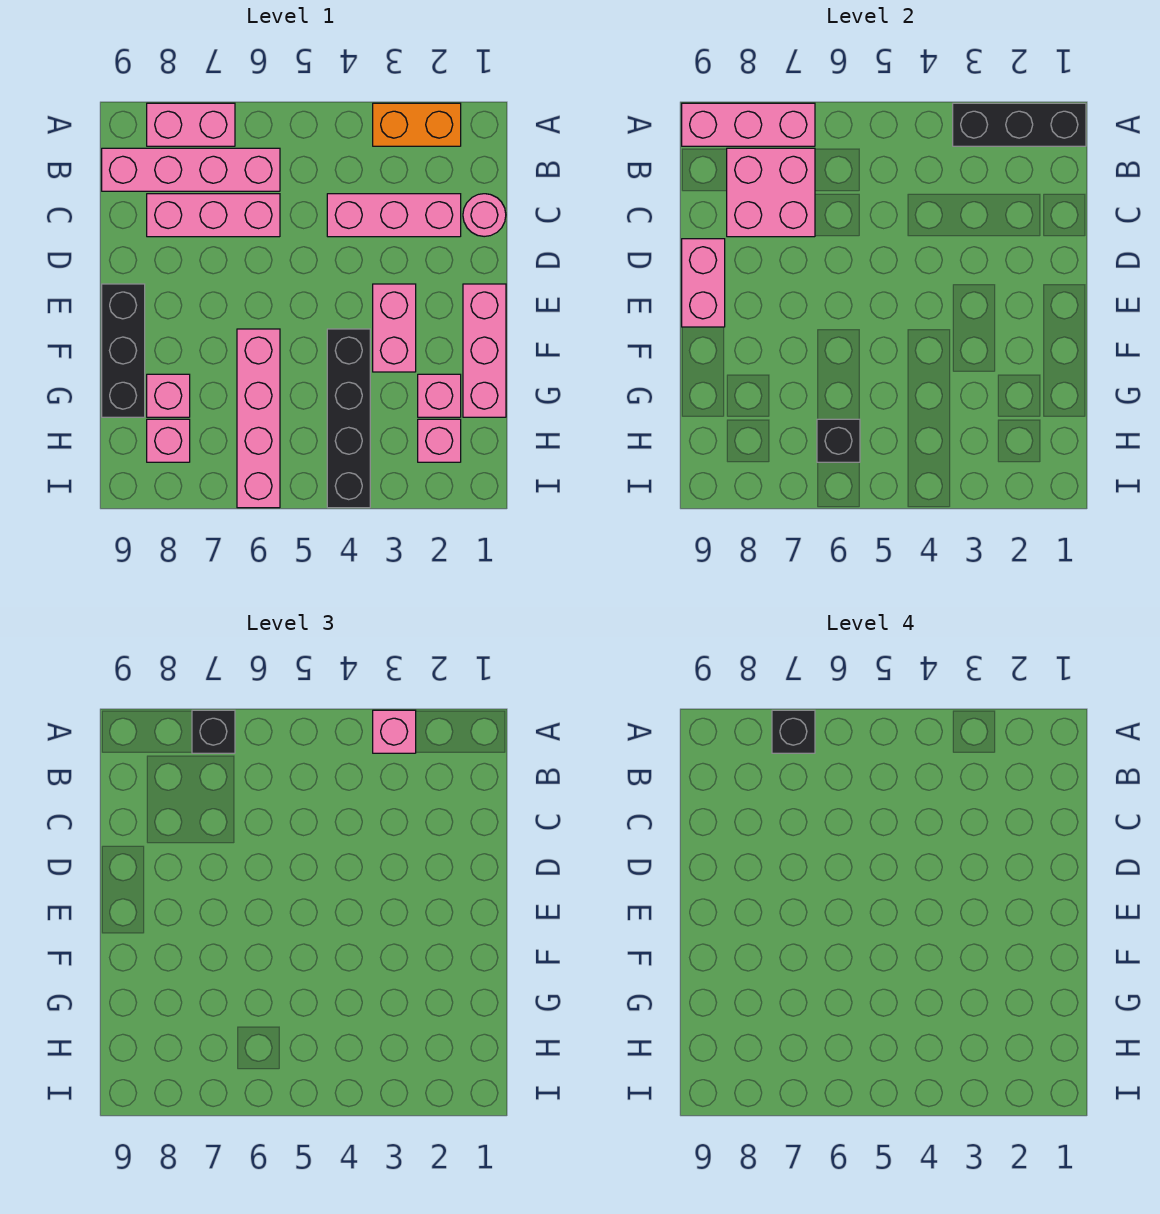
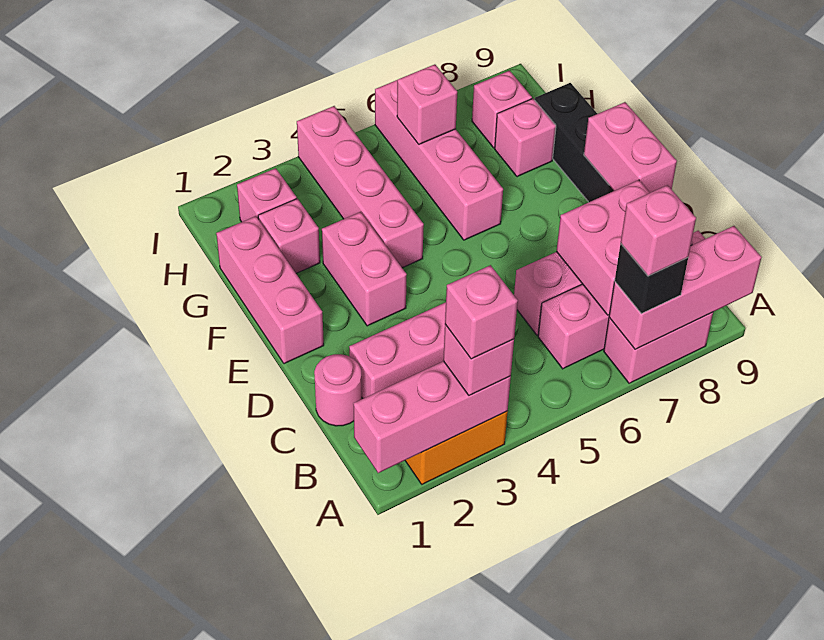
black brick A1:A3 level 2 -> pink brick A1:A3 level 2
none -> pink brick A3 level 4
black brick A7 level 4 -> pink brick A7 level 4
black brick F4:I4 level 1 -> pink brick F4:I4 level 1
black brick H6 level 2 -> pink brick H6 level 2

